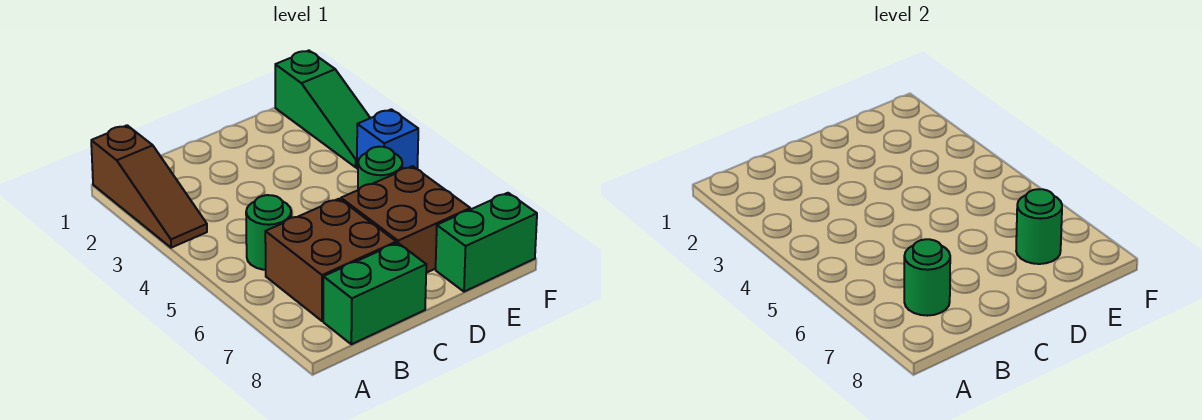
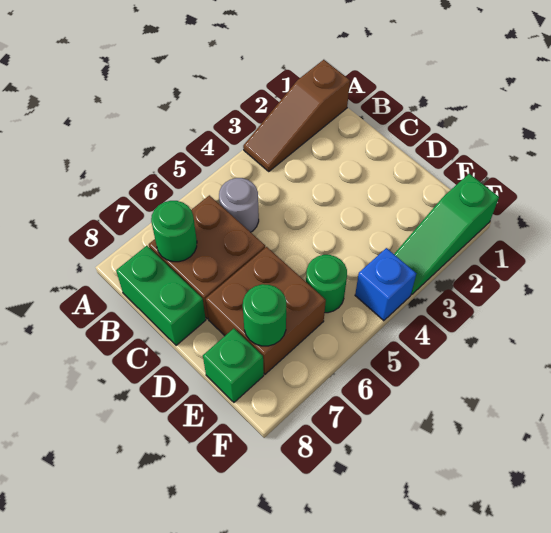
green round brick B5 level 1 -> grey round brick B5 level 1
green brick E8:F8 level 1 -> green brick E8 level 1

